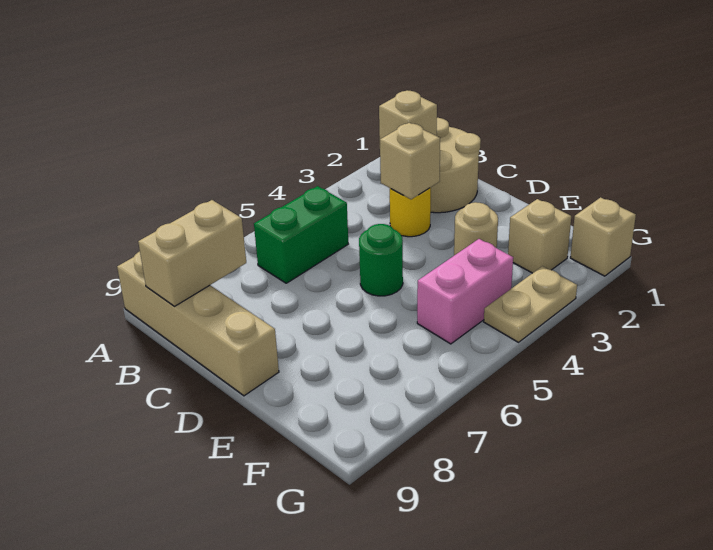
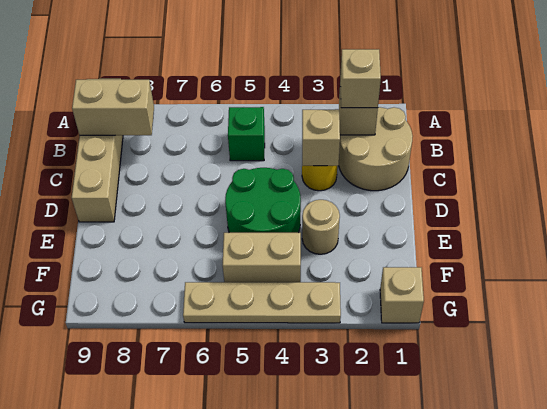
green brick B5:B6 level 1 -> green brick B5 level 1
green round brick D5 level 1 -> green round brick D4:E5 level 1
tan brick F2 level 1 -> tan brick B2 level 3
pink brick F4:F5 level 1 -> tan brick F4:F5 level 1
tan plate G3:G4 level 1 -> tan plate G3:G6 level 1

